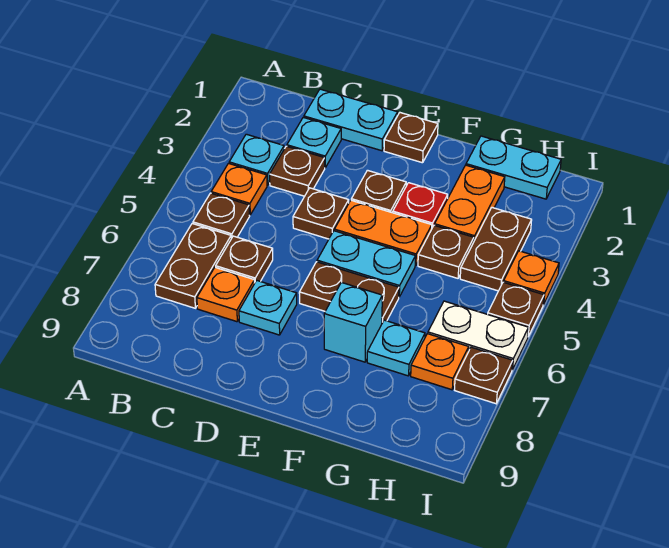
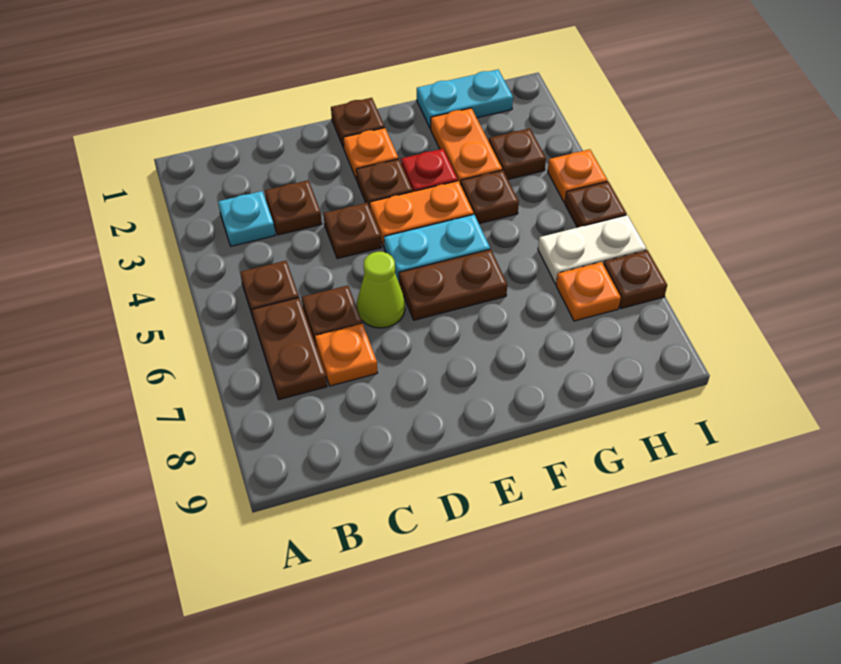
orange plate B4 level 1 -> orange plate E2 level 1
cyan plate C1:D1 level 1 -> none
cyan plate C2 level 1 -> none
none -> lime cone D6 level 1
cyan plate D7 level 1 -> none
cyan brick F7 level 1 -> none
cyan plate G7 level 1 -> none
brown plate H3:H4 level 1 -> brown plate H3 level 1

